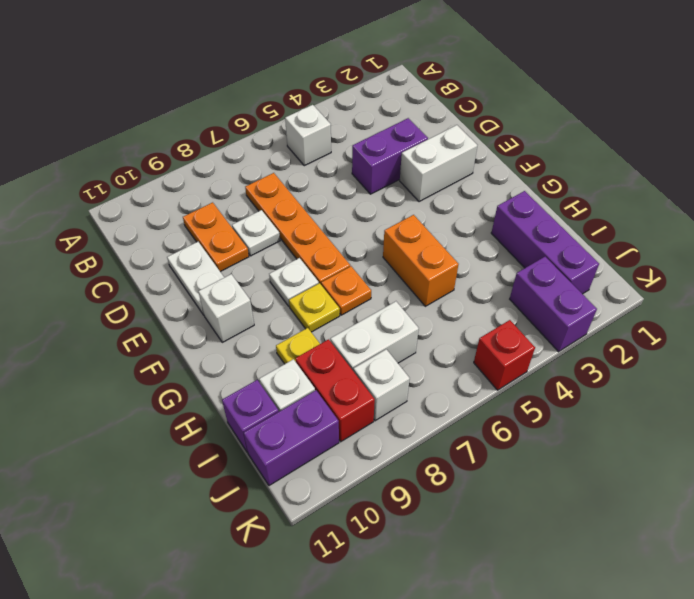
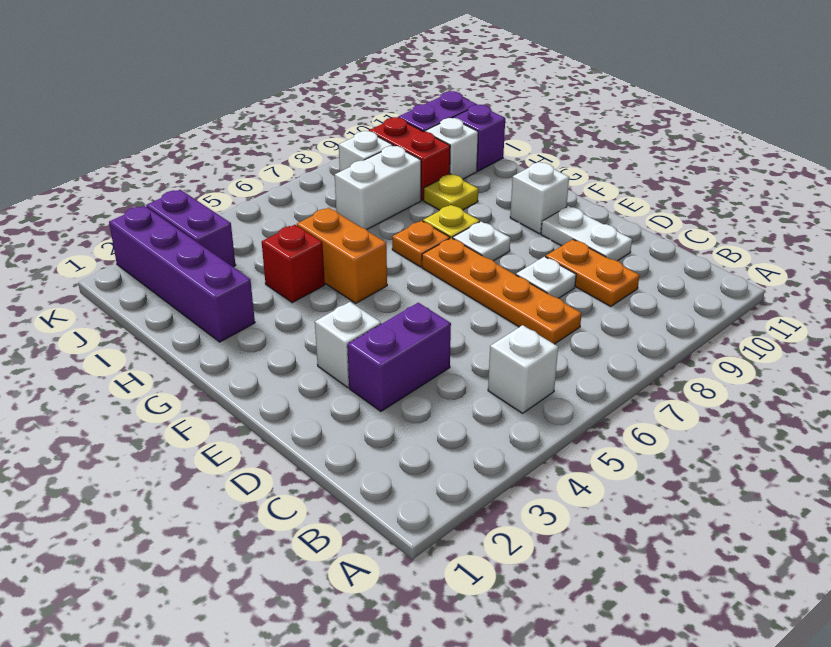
white brick E2:E3 level 1 -> white brick E3 level 1
purple brick H2:J2 level 1 -> purple brick H2:K2 level 1
red brick K5 level 1 -> red brick H4 level 1

